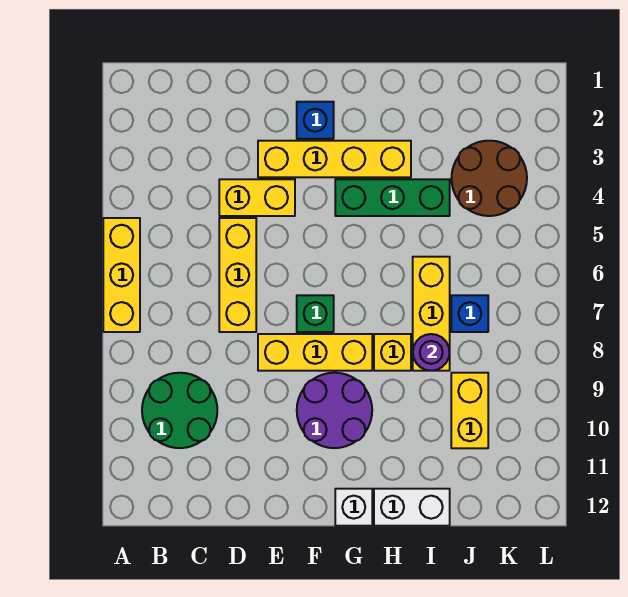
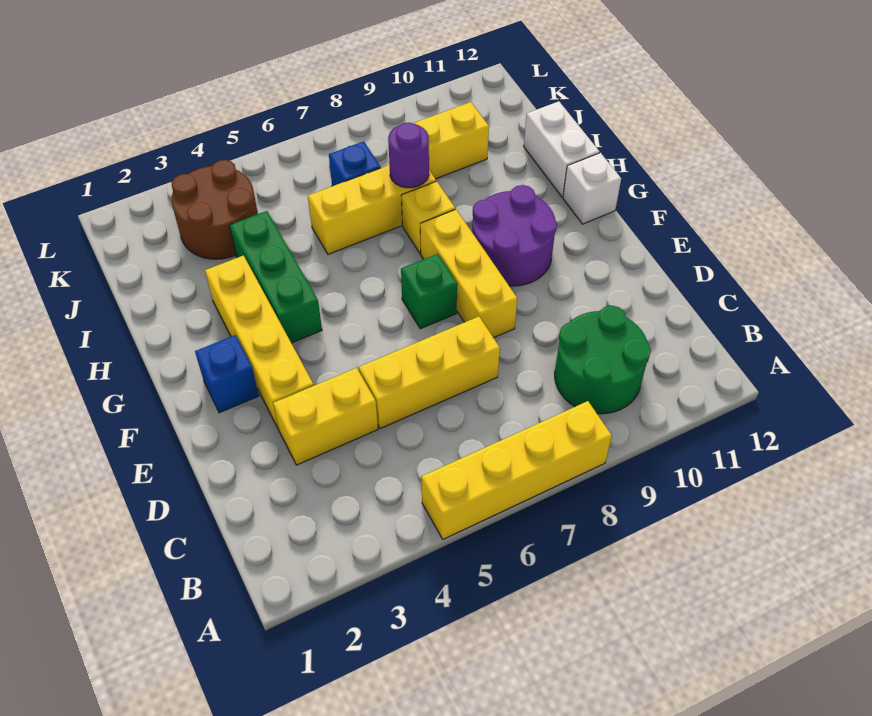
yellow brick A5:A7 level 1 -> yellow brick A5:A8 level 1
yellow brick D4:E4 level 1 -> yellow brick D3:D4 level 1

